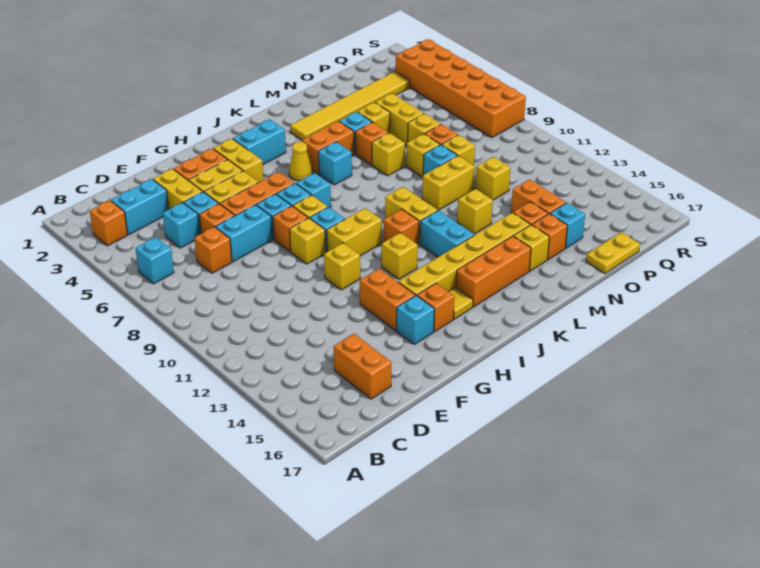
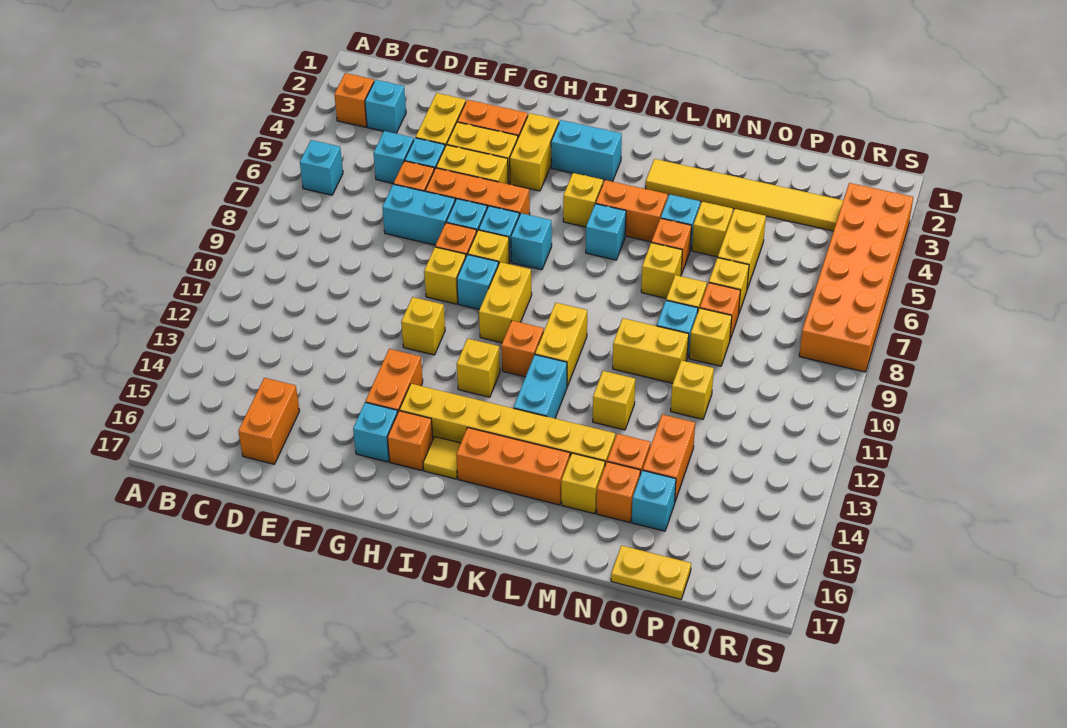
cyan brick C3:D3 level 1 -> cyan brick C3 level 1
orange brick D7 level 1 -> none
yellow brick H10:I10 level 1 -> yellow brick I9:I10 level 1
yellow cone J5 level 1 -> yellow brick J5 level 1

